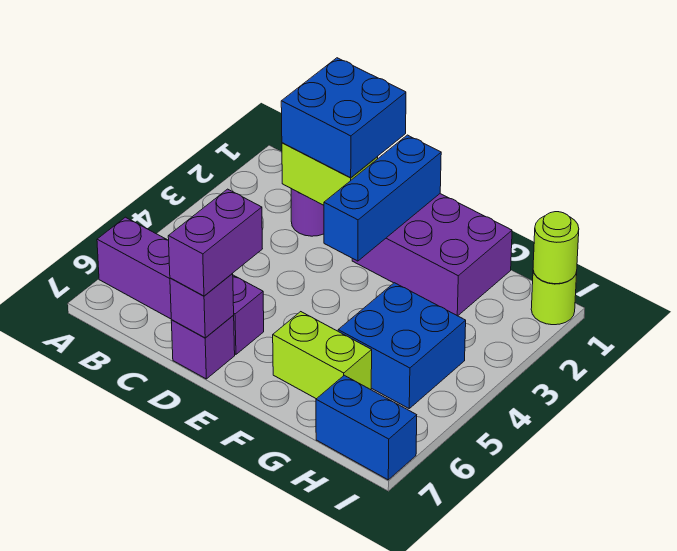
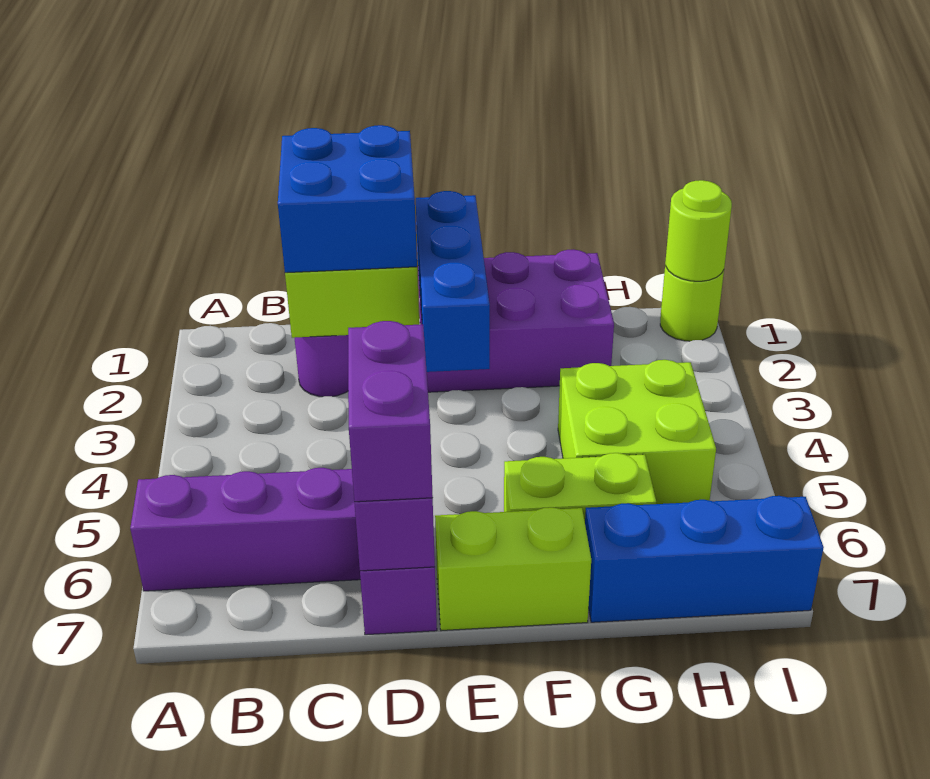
none -> lime brick E7:F7 level 1
blue brick G4:H5 level 1 -> lime brick G4:H5 level 1
blue brick H7:I7 level 1 -> blue brick G7:I7 level 1

